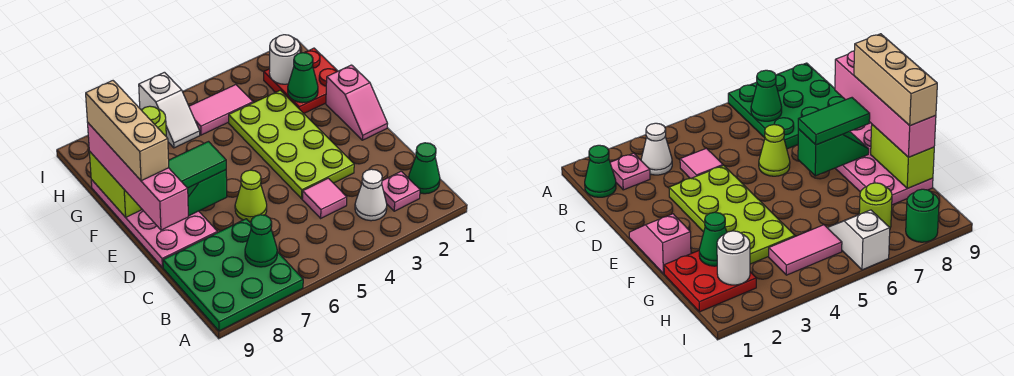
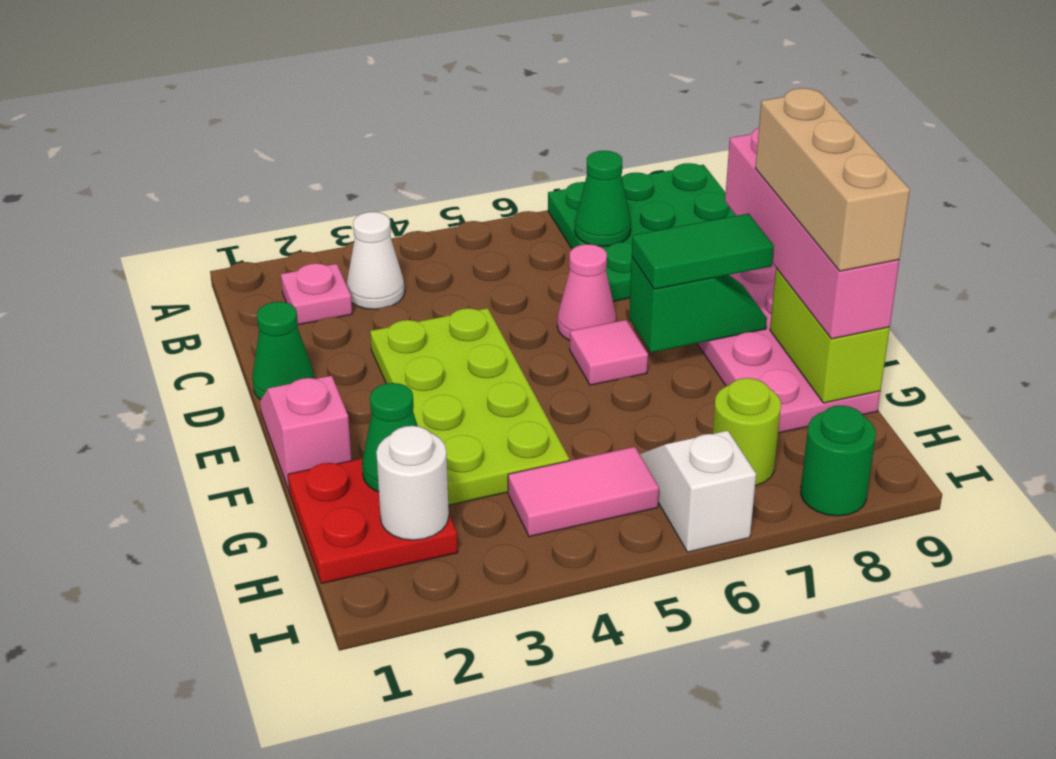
green cone B1 level 1 -> green cone D1 level 1
pink tile C4 level 1 -> pink tile E6 level 1
lime cone D6 level 1 -> pink cone D6 level 1

